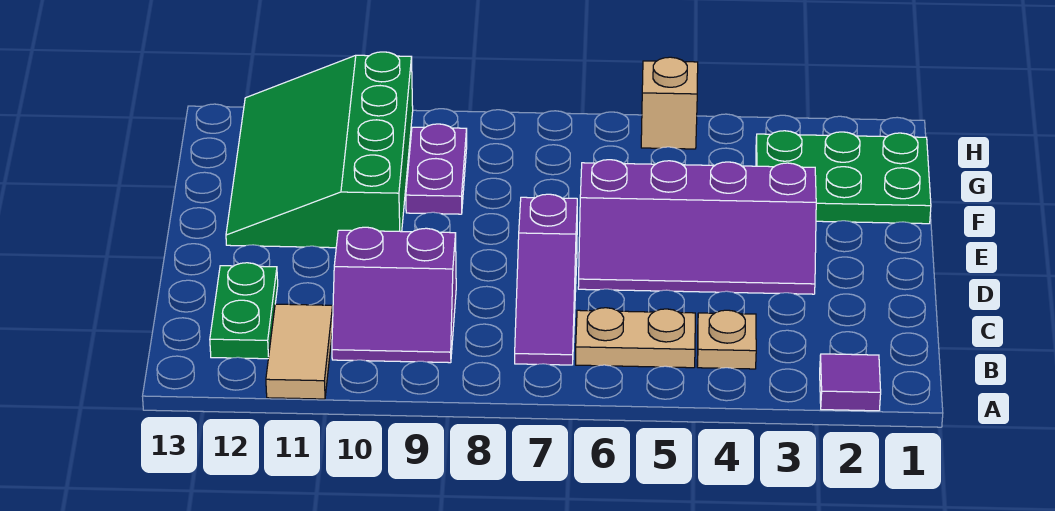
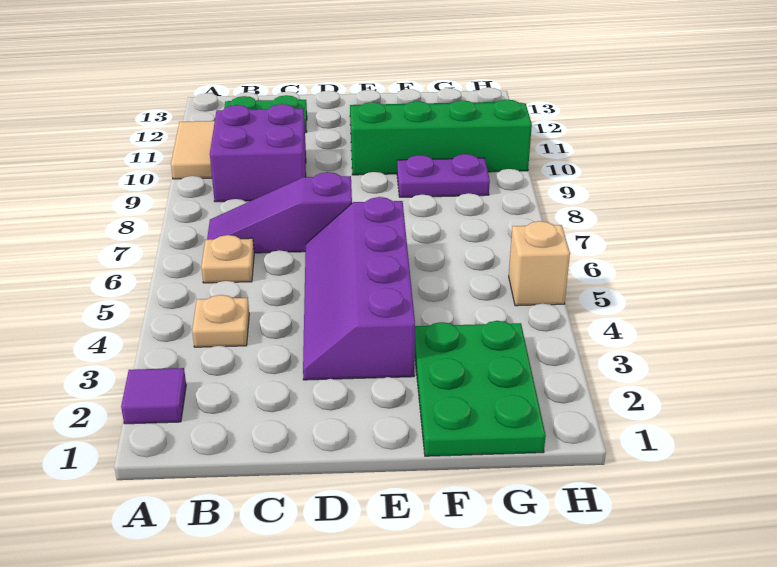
tan tile A11:B11 level 1 -> tan tile A10:A11 level 1
tan plate B5:B6 level 1 -> tan plate B6 level 1
purple slope B9:C10 level 1 top C -> purple brick B9:C10 level 1

